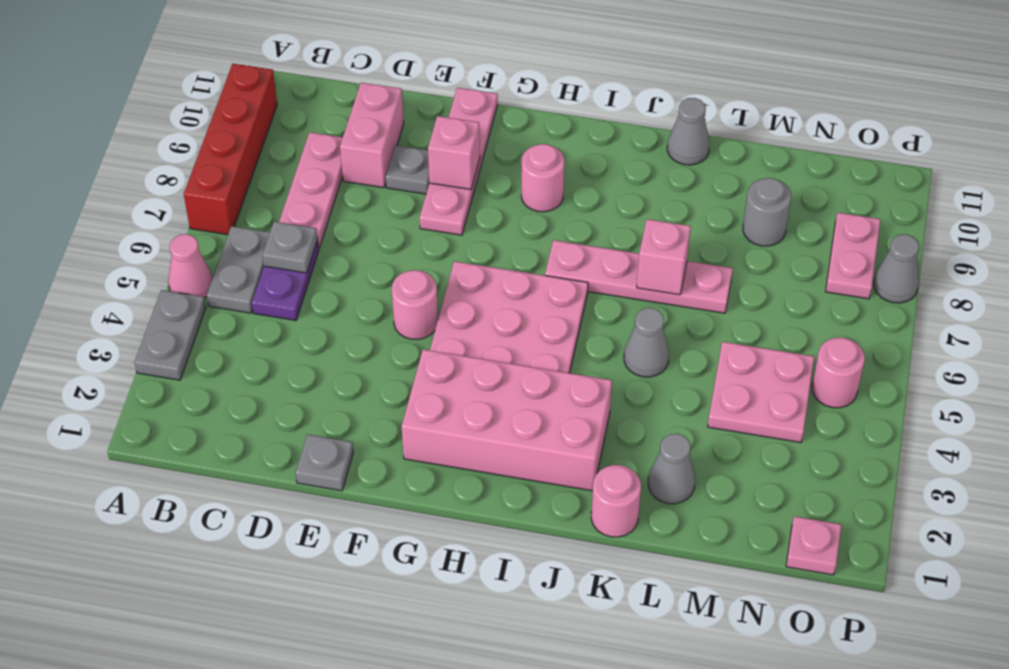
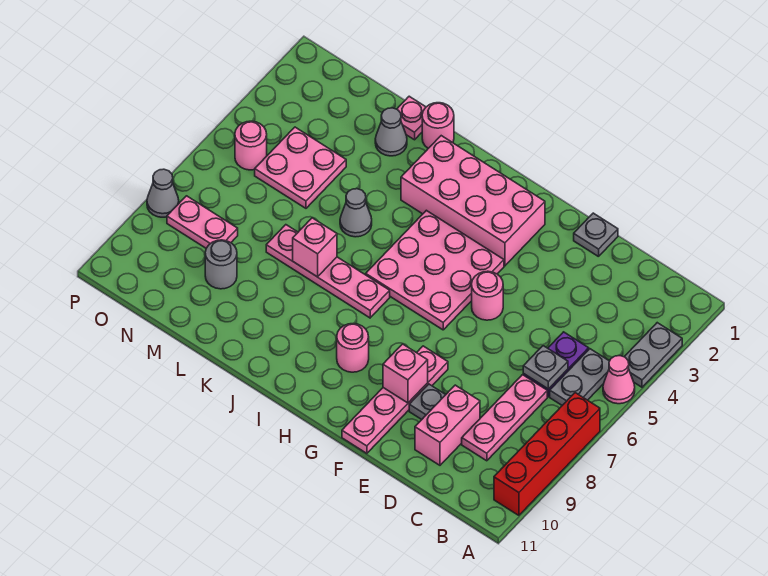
grey cone K11 level 1 -> none
pink plate O1 level 1 -> pink plate L1 level 1
pink plate O8:O9 level 1 -> pink plate N8:O8 level 1

